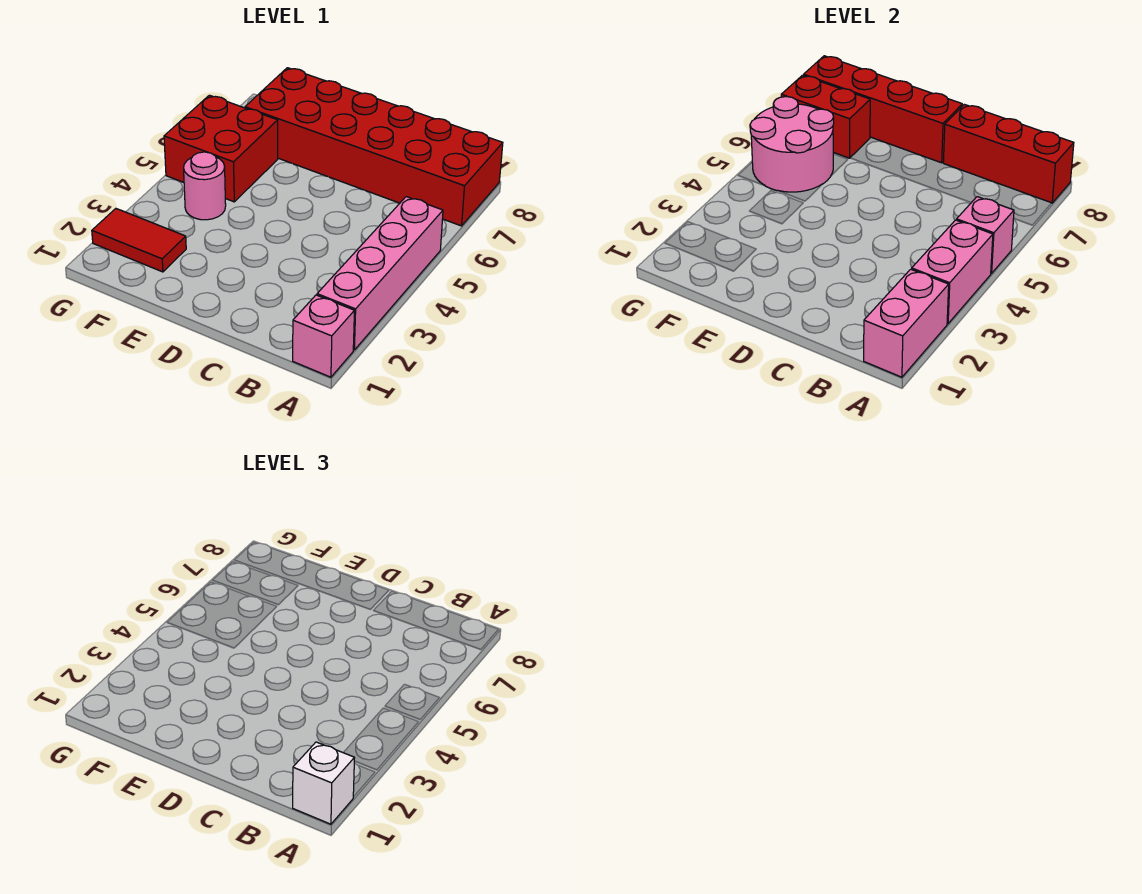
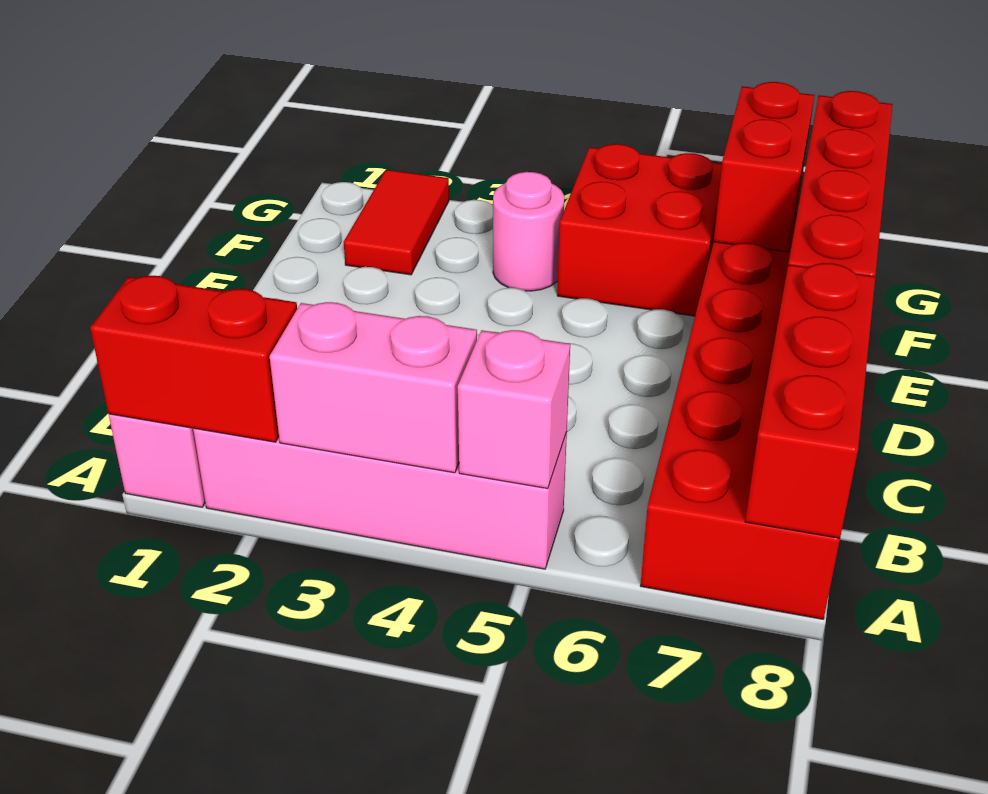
pink brick A1:A2 level 2 -> red brick A1:A2 level 2
white brick A1 level 3 -> none
pink round brick F5:G6 level 2 -> none

